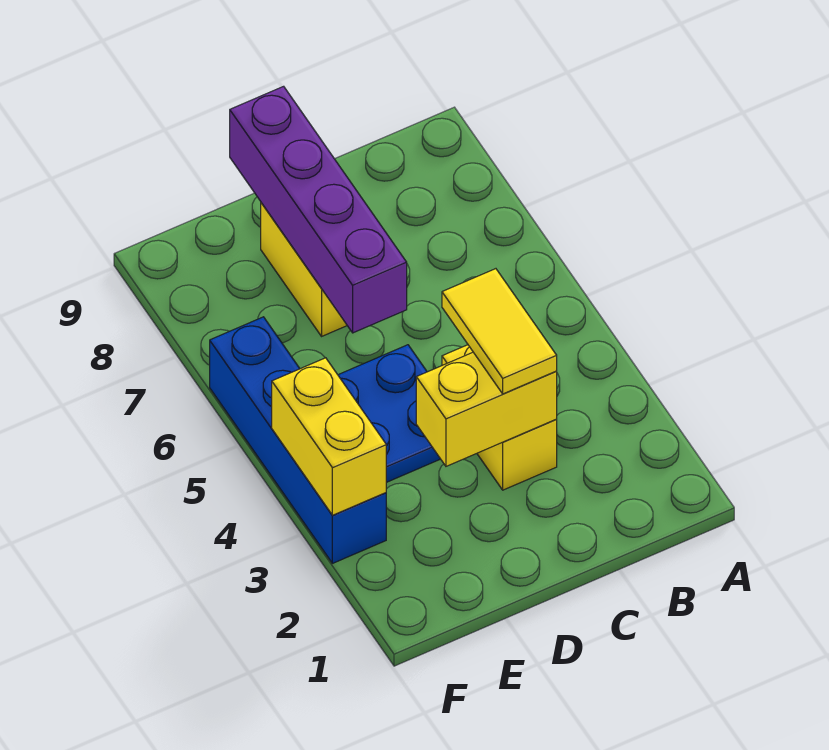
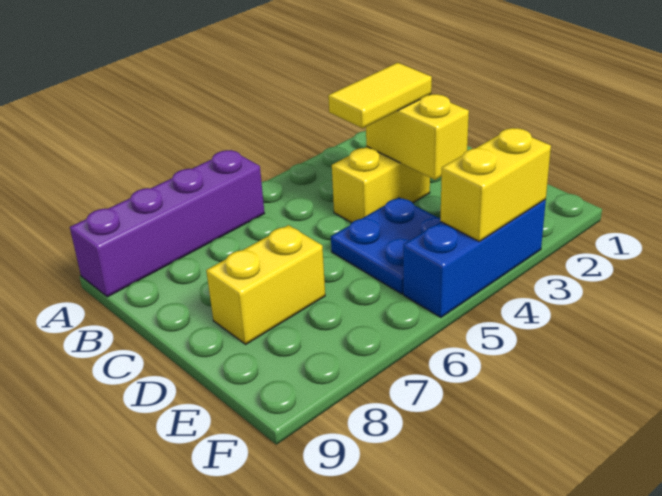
purple brick D6:D9 level 2 -> purple brick A6:A9 level 1
blue brick F3:F6 level 1 -> blue brick F3:F5 level 1

